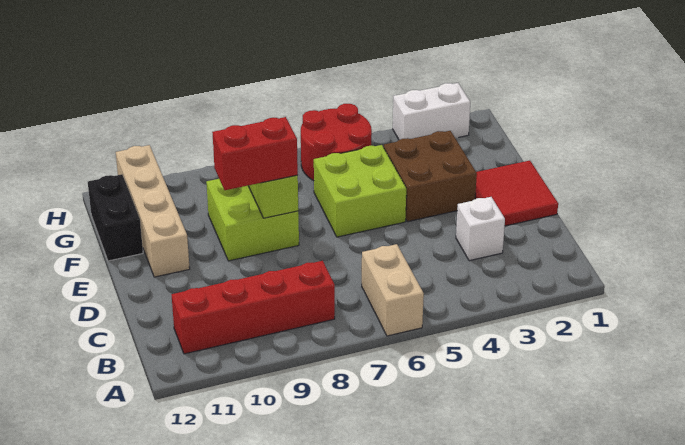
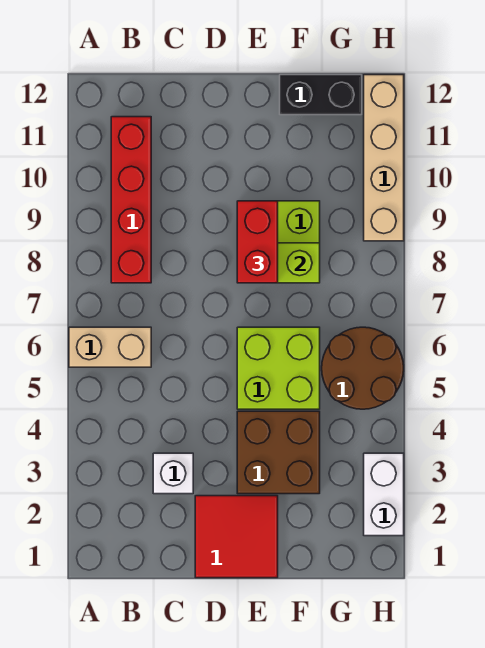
tan brick E11:H11 level 1 -> tan brick H9:H12 level 1
red round brick G5:H6 level 1 -> brown round brick G5:H6 level 1

